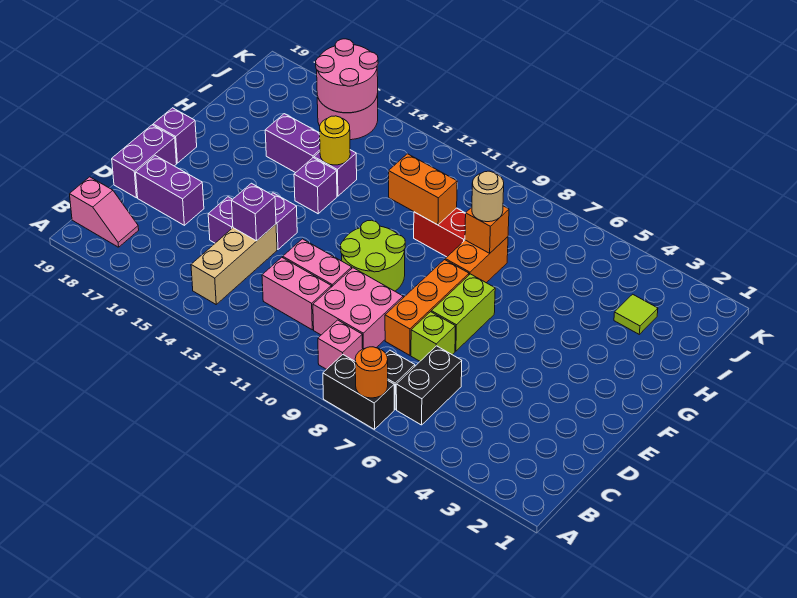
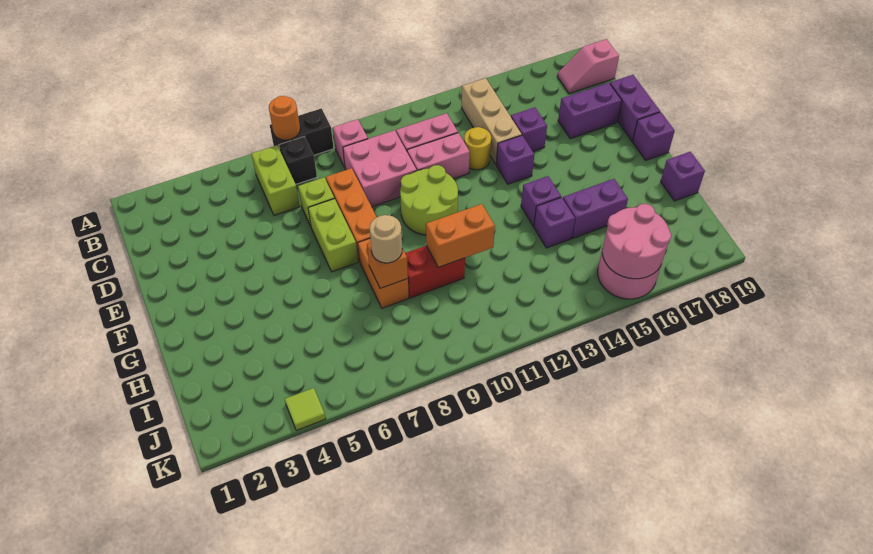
black brick B6:C6 level 1 -> lime brick B6:C6 level 1
purple brick D14 level 2 -> purple brick H19 level 1
yellow round brick H14 level 2 -> yellow round brick D13 level 1
lime tile I3 level 1 -> lime tile K4 level 1

